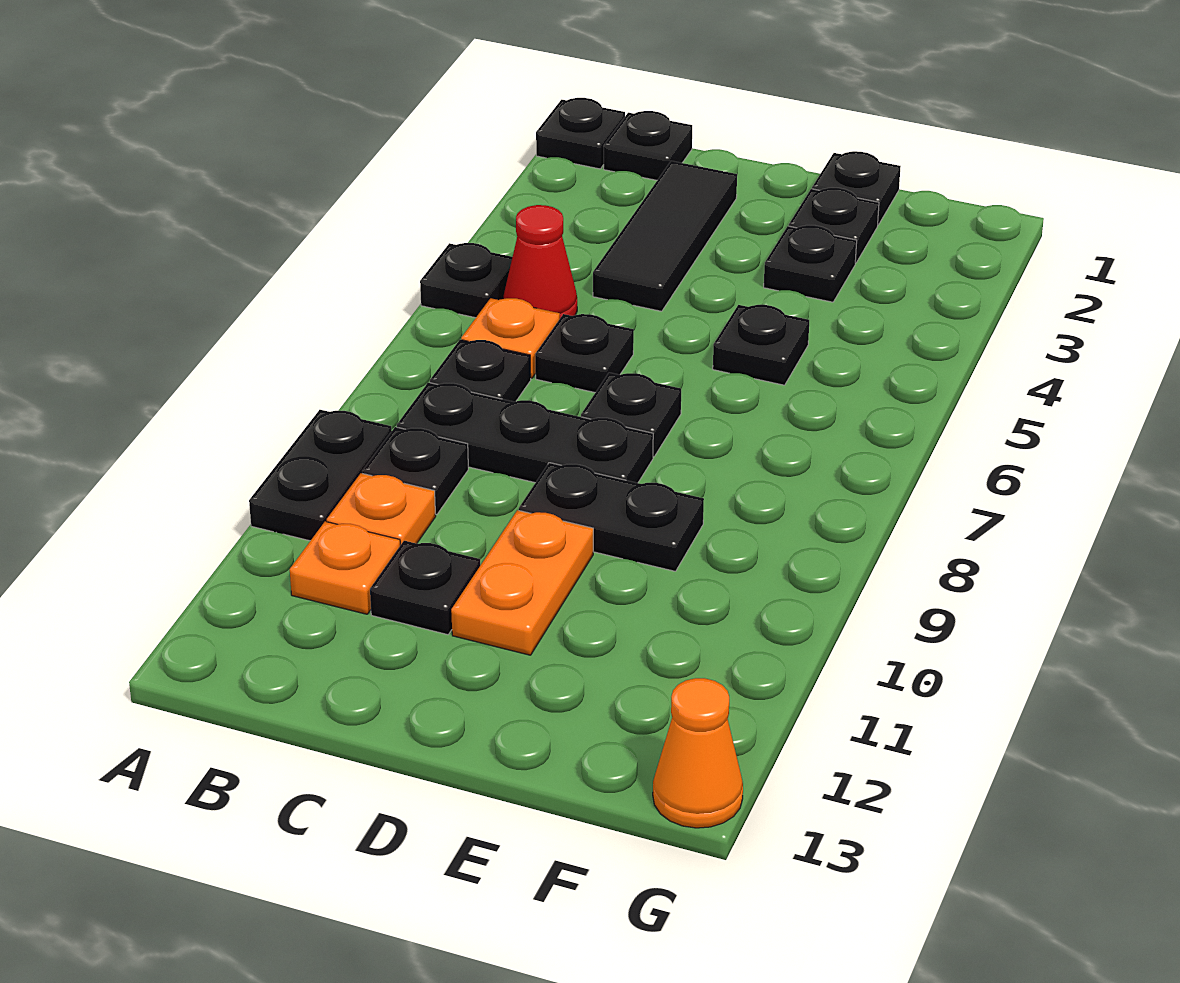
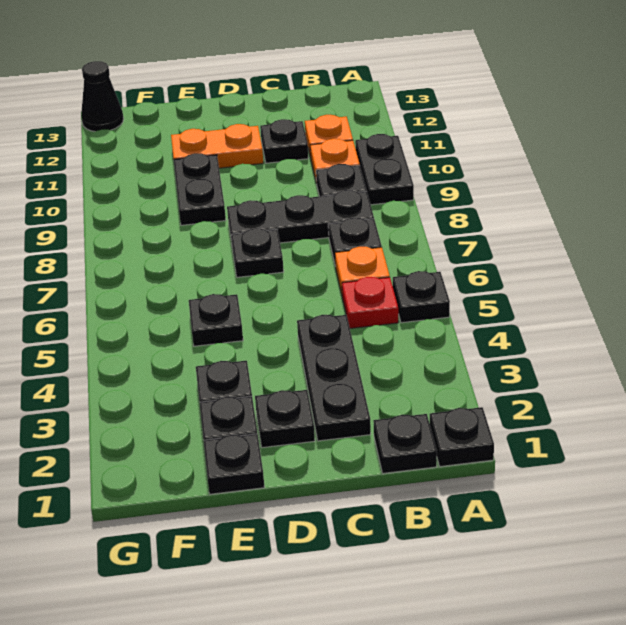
red cone B5 level 1 -> red plate B5 level 1
black tile C2:C4 level 1 -> black plate C2:C4 level 1
black plate C6 level 1 -> black plate D2 level 1
black plate D9:E9 level 1 -> black plate E9:E10 level 1
orange plate D10:D11 level 1 -> orange plate D11:E11 level 1
orange cone G13 level 1 -> black cone G13 level 1

